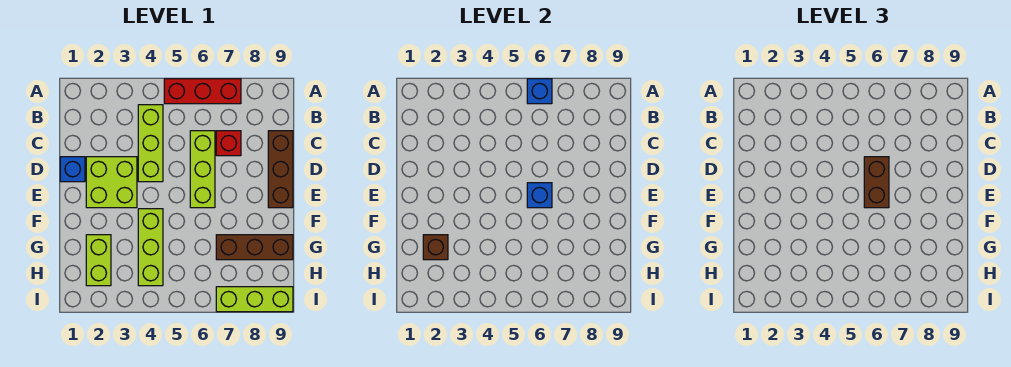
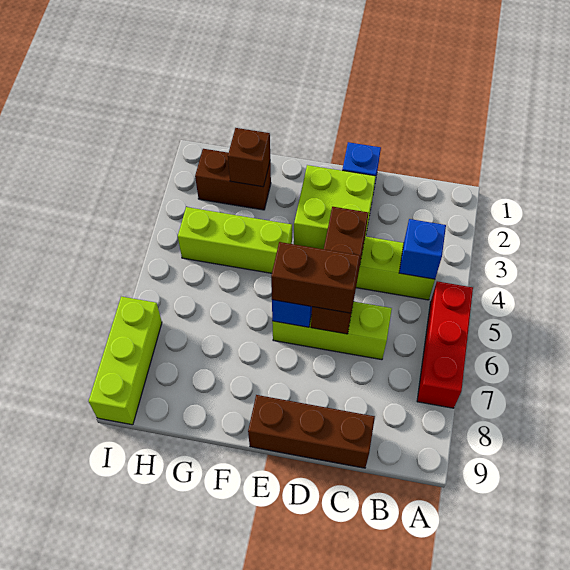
blue brick A6 level 2 -> blue brick B4 level 2
red brick C7 level 1 -> none
lime brick G2:H2 level 1 -> brown brick G2:H2 level 1
brown brick G7:G9 level 1 -> brown brick D4:D6 level 2

